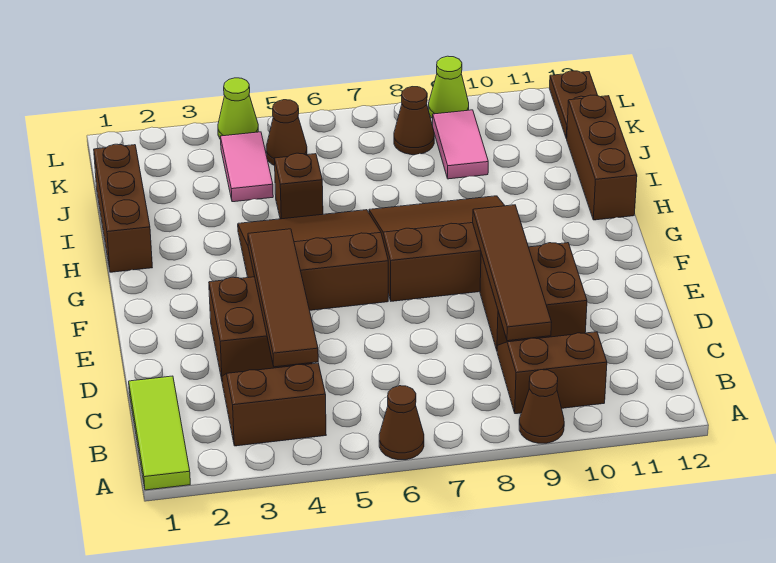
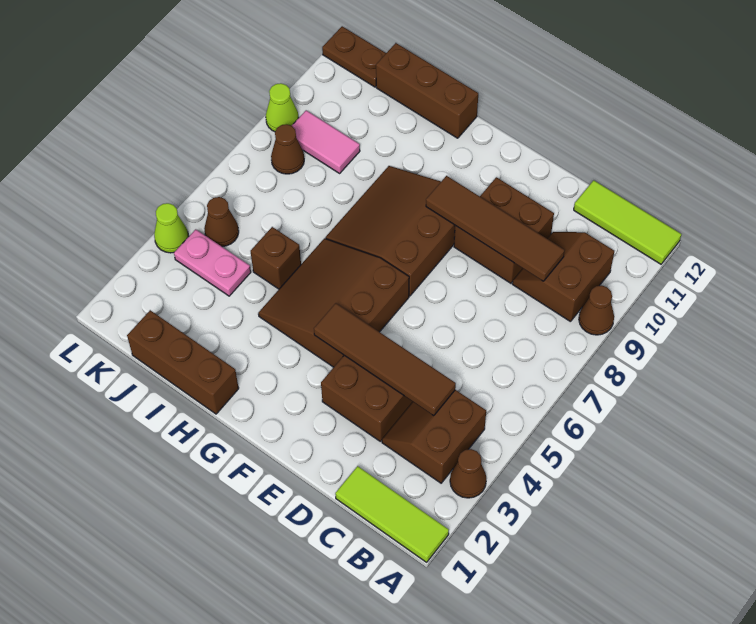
brown cone A6 level 1 -> brown cone A3 level 1
none -> lime tile A12:C12 level 1
pink tile J4:K4 level 1 -> pink plate J4:K4 level 1

